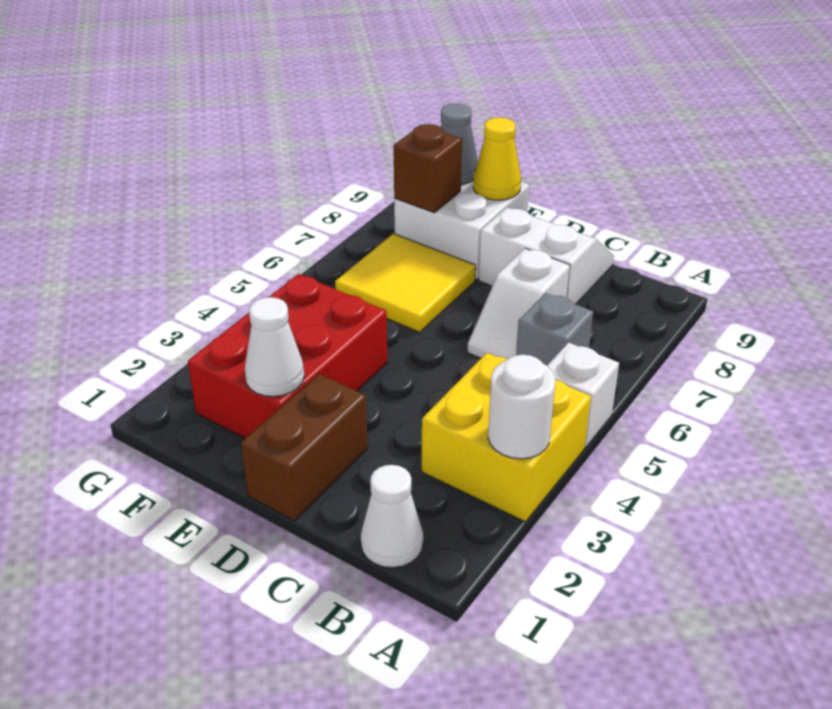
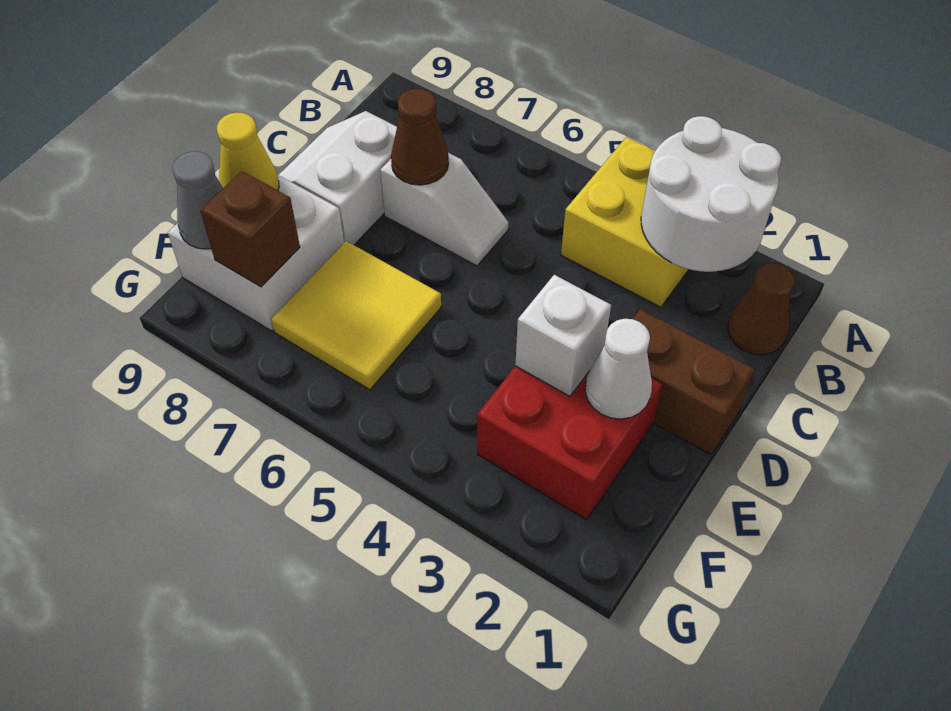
white round brick A3 level 2 -> white round brick A2:B3 level 2
white brick A5 level 1 -> white brick E3 level 2
white cone B1 level 1 -> brown cone B1 level 1
grey brick B6 level 1 -> none
none -> brown cone C7 level 2
red brick E2:F4 level 1 -> red brick E2:F3 level 1

